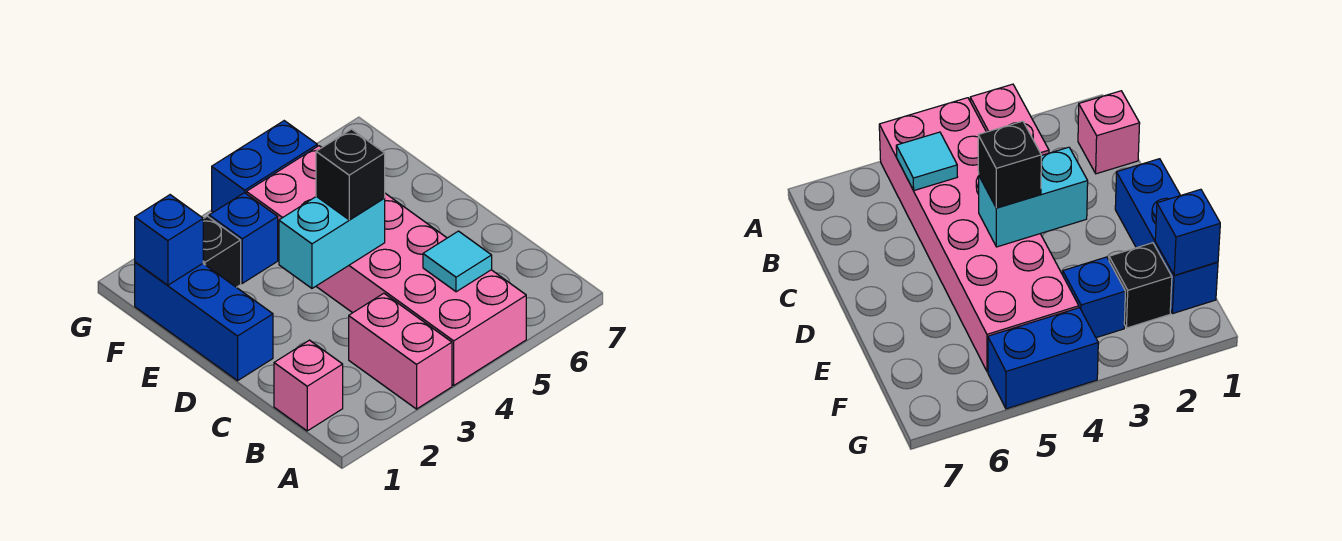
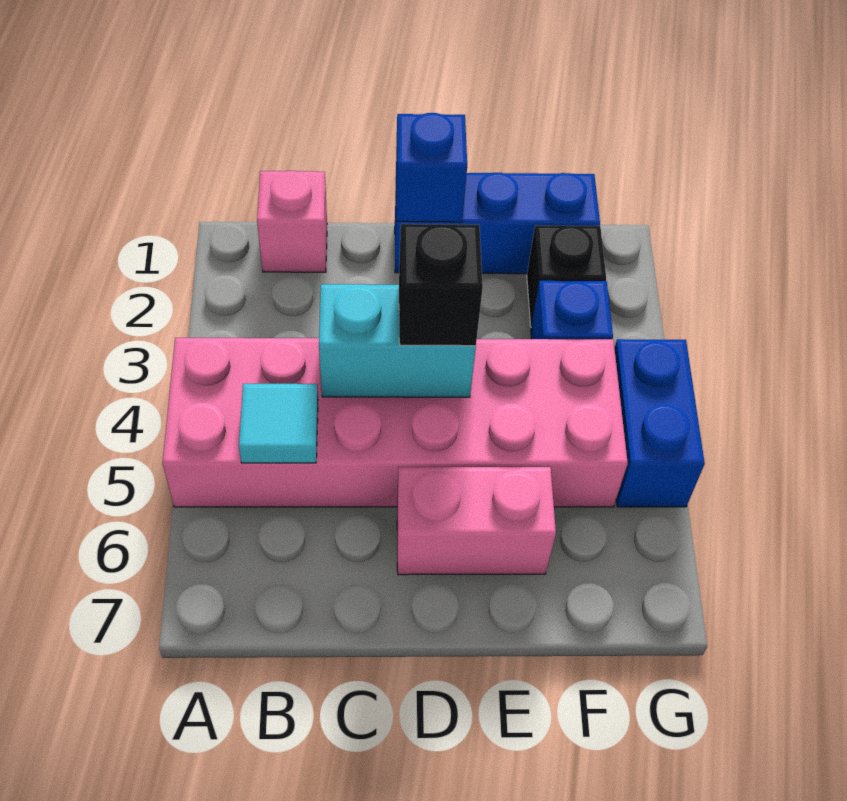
pink brick A3:B3 level 1 -> pink brick D6:E6 level 1
cyan brick D3:D4 level 2 -> cyan brick C4:D4 level 2
blue brick F1 level 2 -> blue brick D1 level 2

